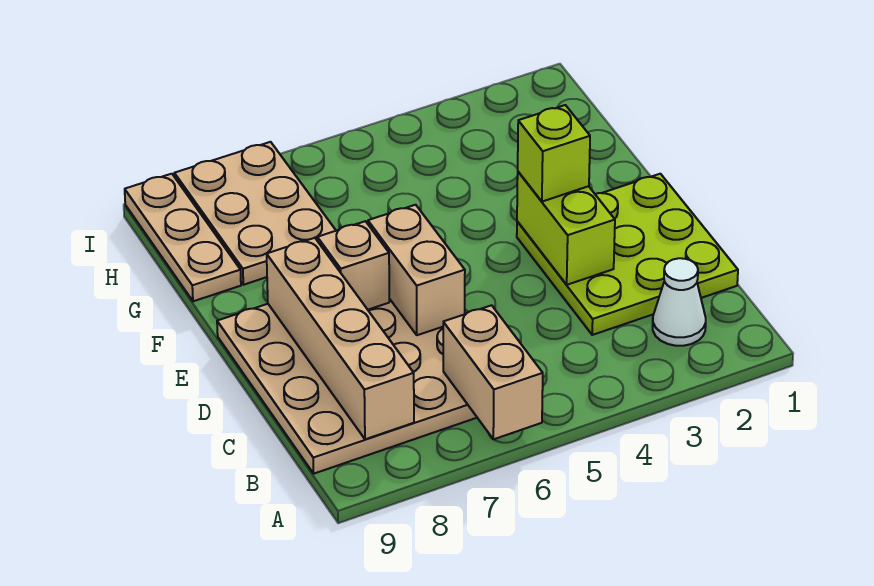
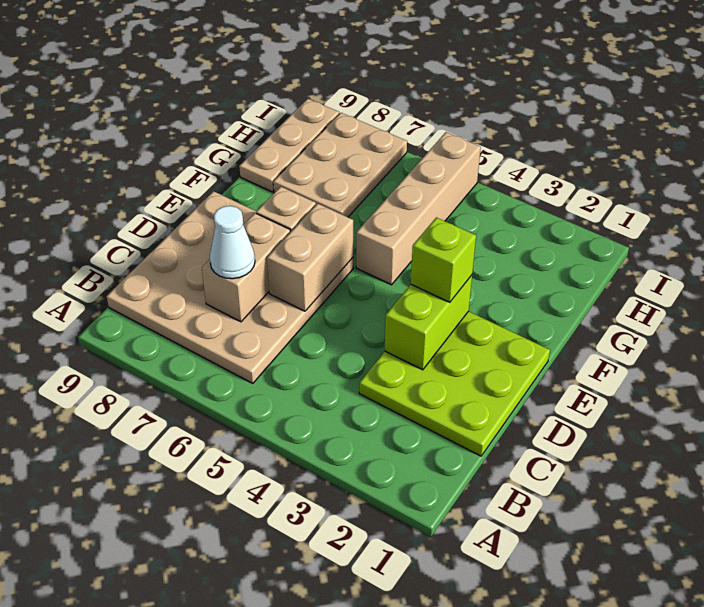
tan brick A6:B6 level 2 -> tan brick C7:D7 level 2
white cone B2 level 1 -> white cone C7 level 3
tan brick B8:E8 level 2 -> tan brick F5:I5 level 1

